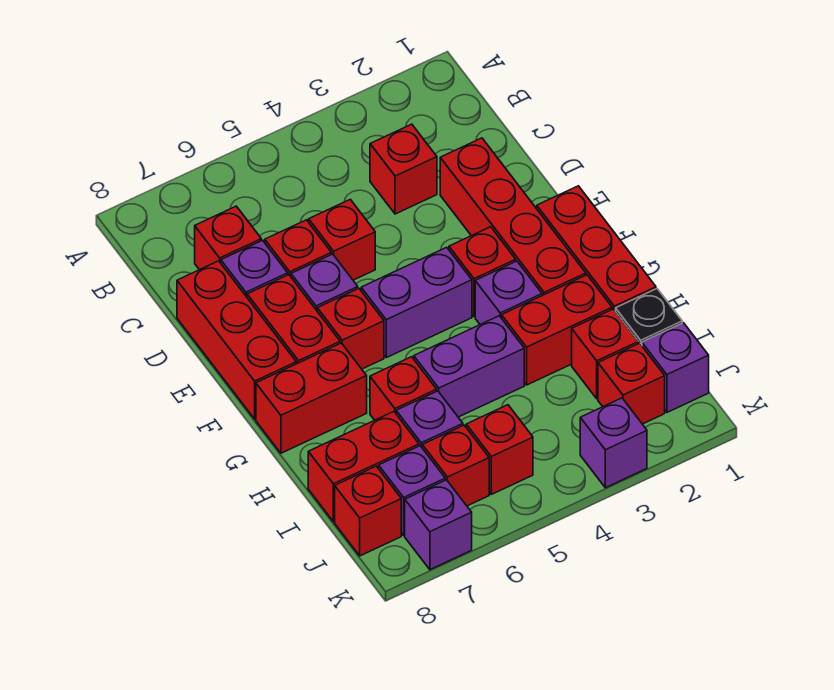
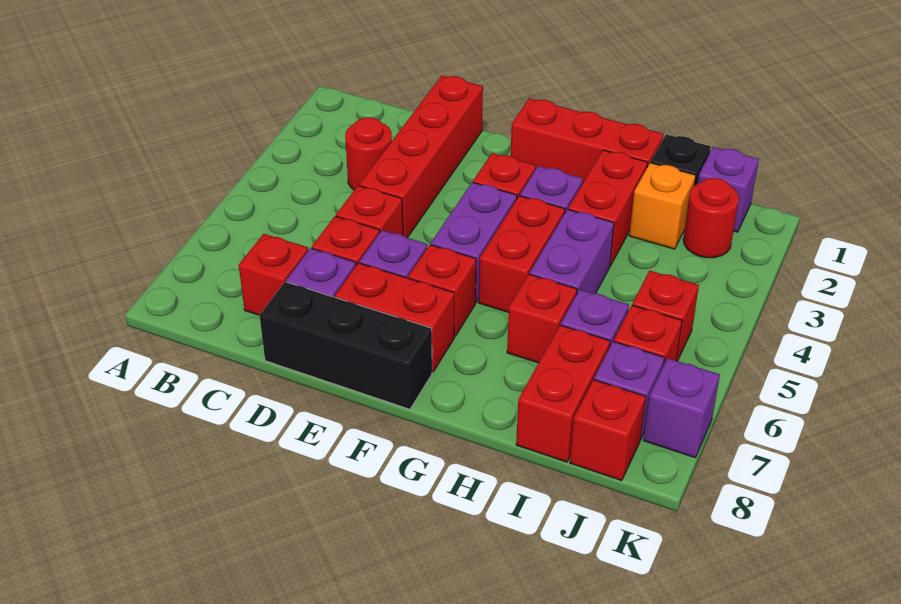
red brick C3 level 1 -> red round brick C3 level 1
red brick D2:G2 level 1 -> red brick D1:D4 level 1
red brick D8:F8 level 1 -> black brick D8:F8 level 1
red brick G7:G8 level 1 -> red brick G4:G5 level 1
red brick I2 level 1 -> orange brick I2 level 1
red brick J2 level 1 -> red round brick J2 level 1
purple brick K3 level 1 -> none

